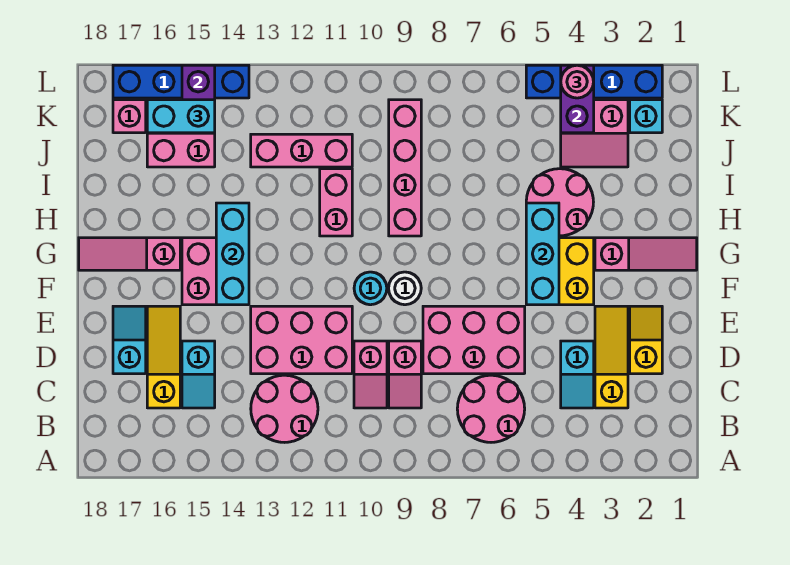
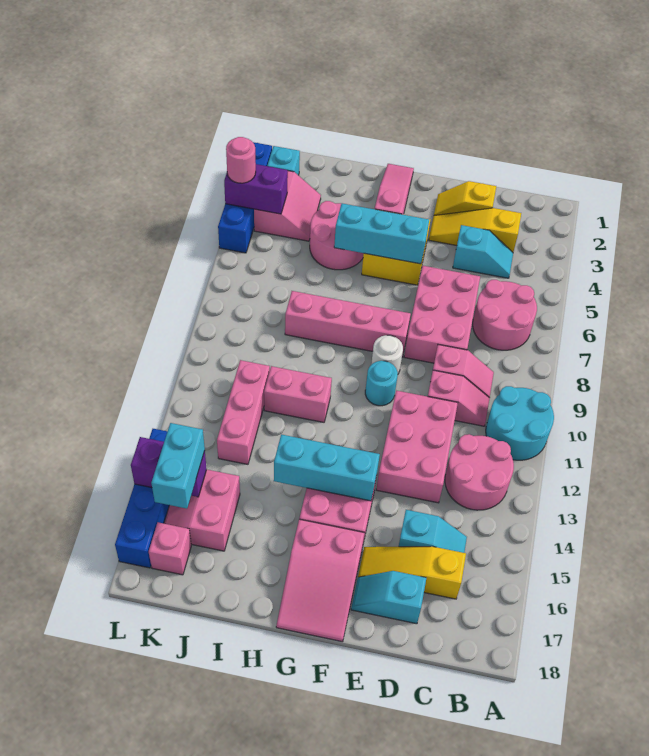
none -> cyan round brick A10:B11 level 1
pink slope G16:G18 level 1 top 16 -> pink slope F16:G18 level 1 top 16
pink brick H9:K9 level 1 -> pink brick F8:I8 level 1

